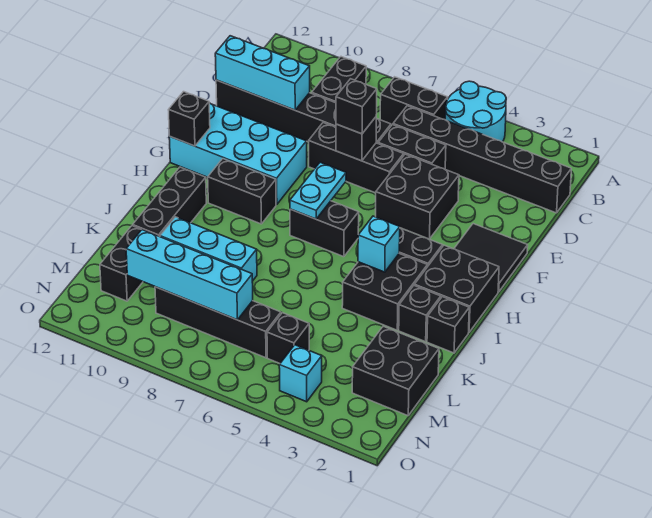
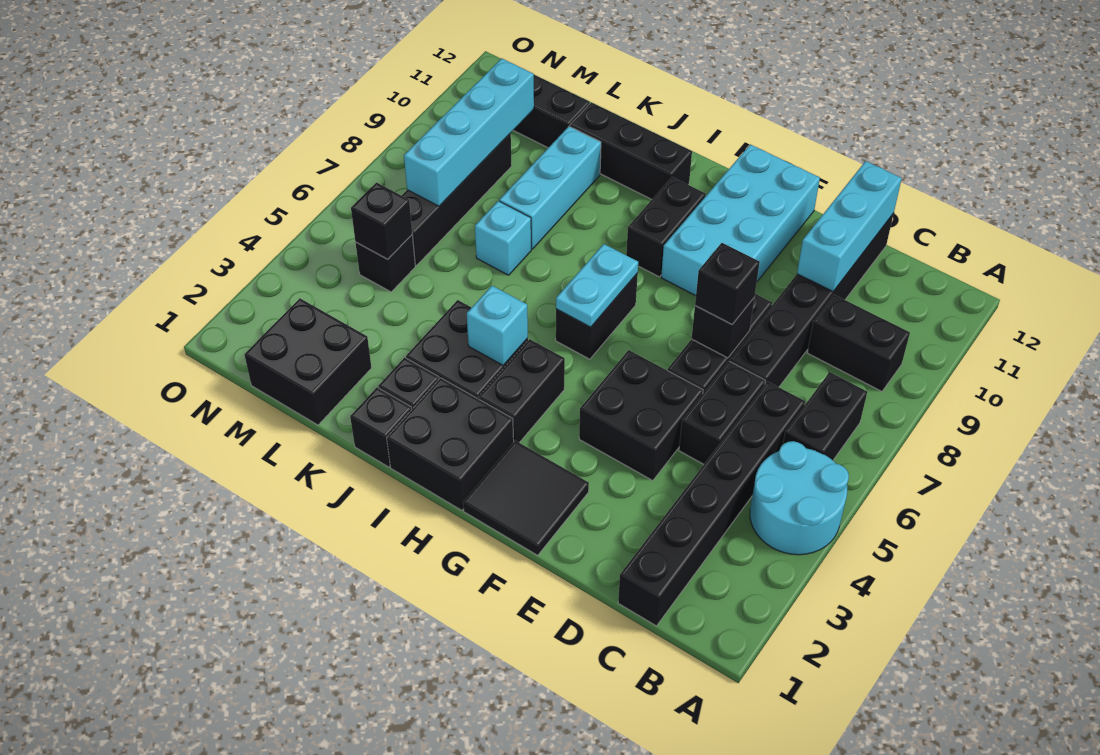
cyan plate G7:H7 level 2 -> cyan plate H6:H7 level 2
black brick G12 level 2 -> black brick M5 level 2
cyan brick N4 level 1 -> cyan brick K7 level 1

